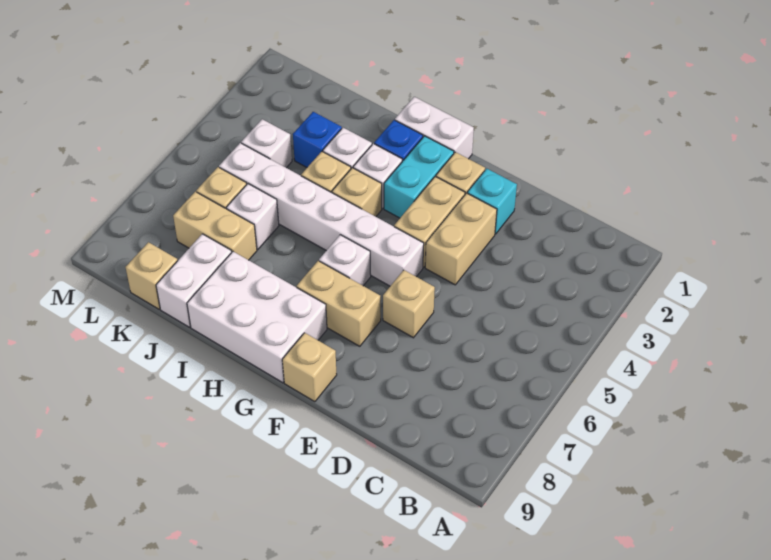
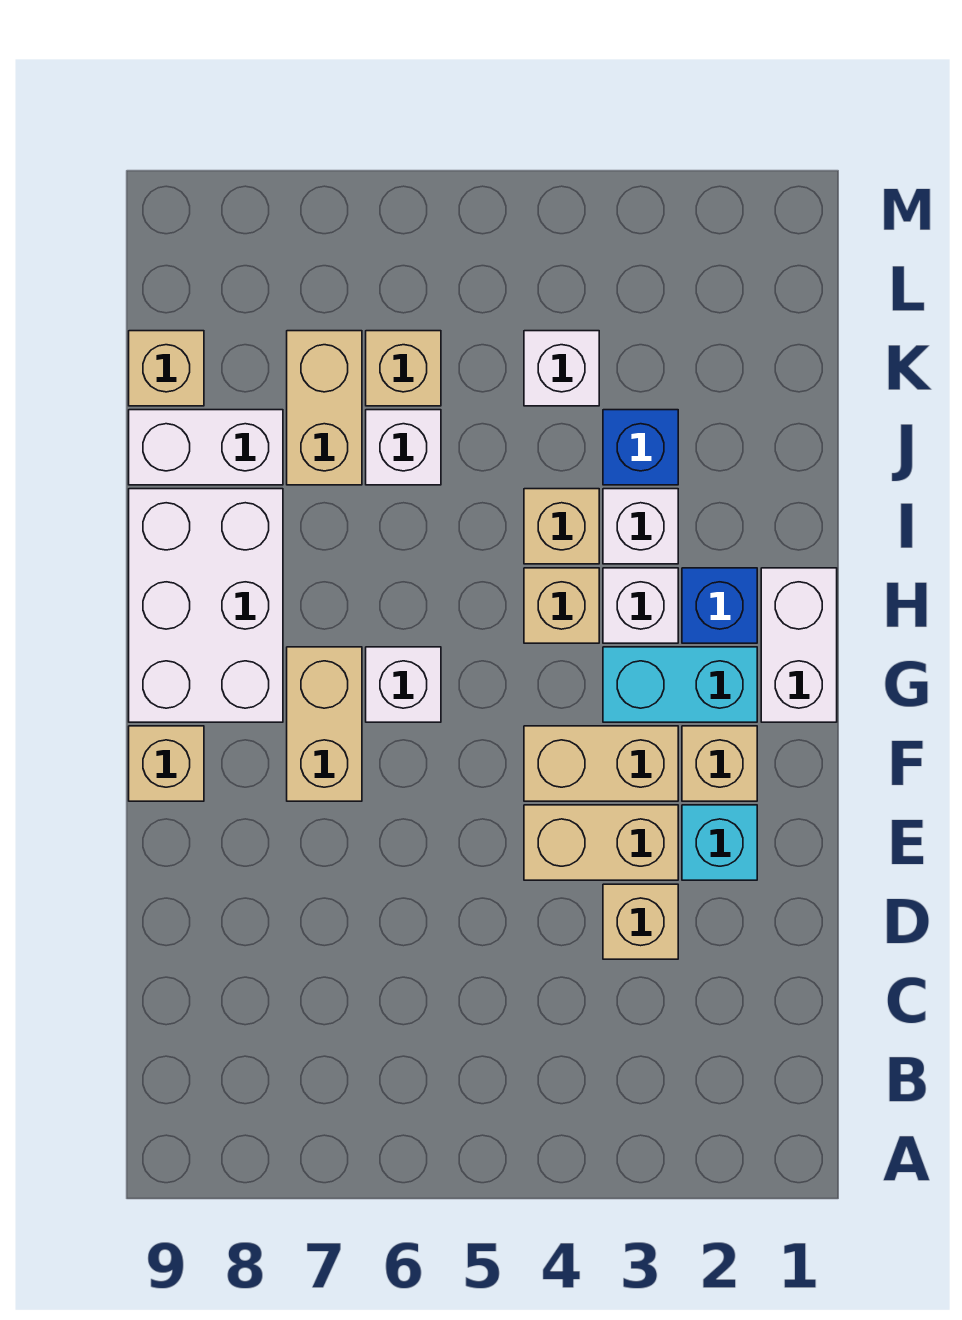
tan brick E6 level 1 -> tan brick D3 level 1
white brick F5:K5 level 1 -> none

